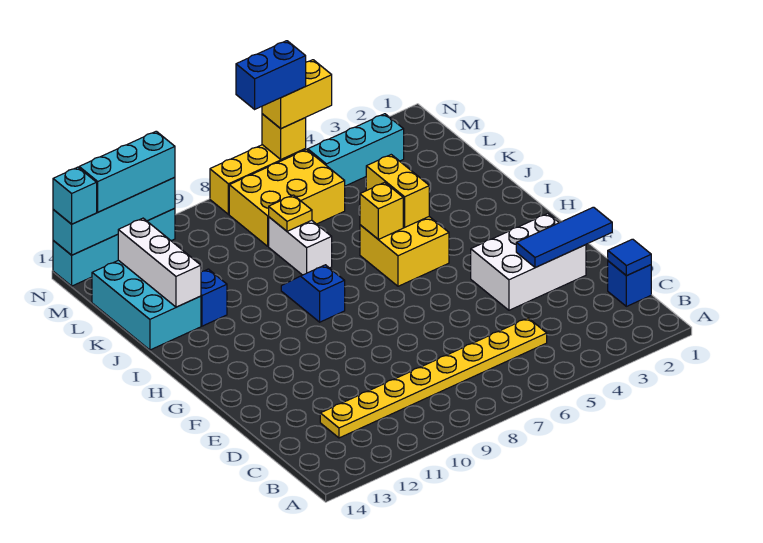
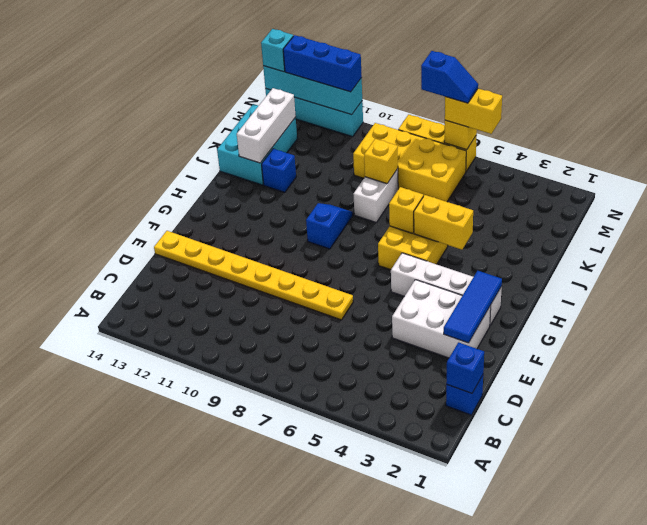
blue tile C1 level 2 -> blue brick C1 level 2
yellow plate C5:C12 level 1 -> yellow plate E7:E14 level 1
blue tile E1:E3 level 2 -> blue tile E2:G2 level 2
none -> white brick G2:G5 level 1
yellow brick I5:J5 level 2 -> yellow brick I4:I5 level 2
yellow plate K8 level 2 -> yellow brick K8 level 2
yellow brick L6:M8 level 1 -> yellow brick L6:M9 level 1
cyan brick M3:M5 level 1 -> none
blue brick N6:N7 level 4 -> blue slope N6:N7 level 4 top 7
cyan brick N11:N13 level 3 -> blue brick N11:N13 level 3

